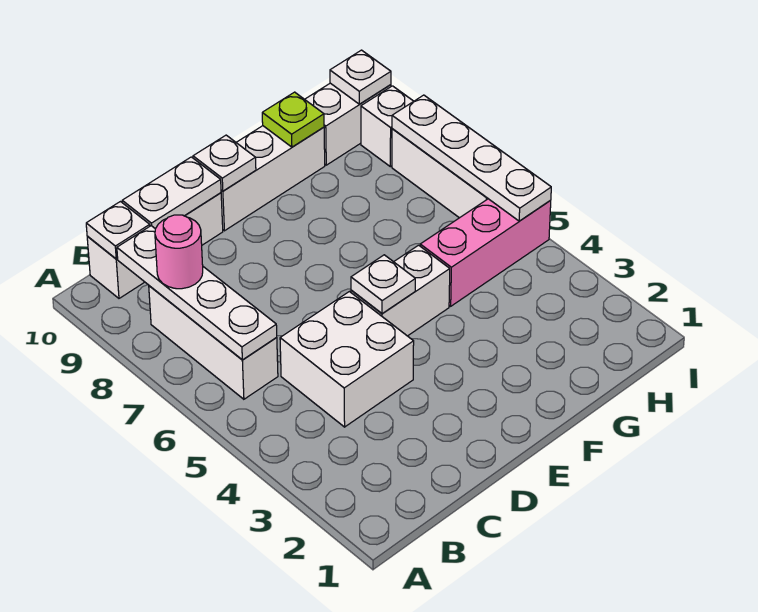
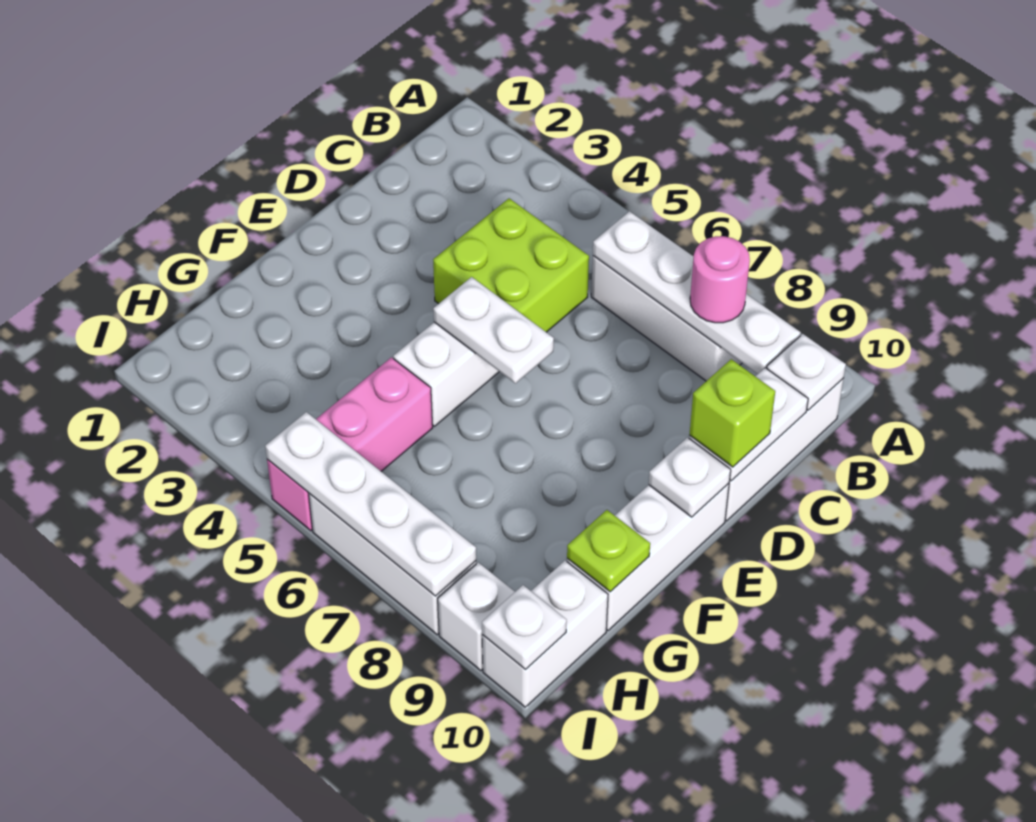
white brick C4:D5 level 1 -> lime brick C4:D5 level 1
none -> lime brick D10 level 3
white plate E5 level 2 -> white plate E5:E6 level 2

